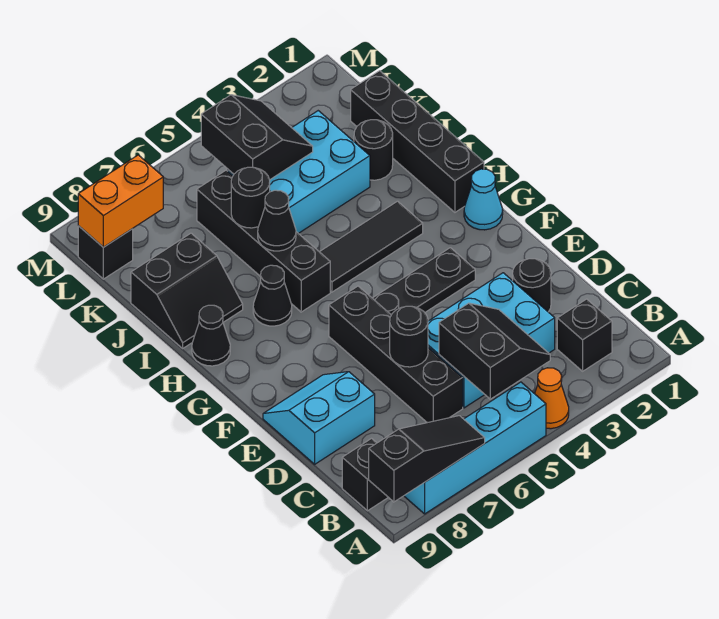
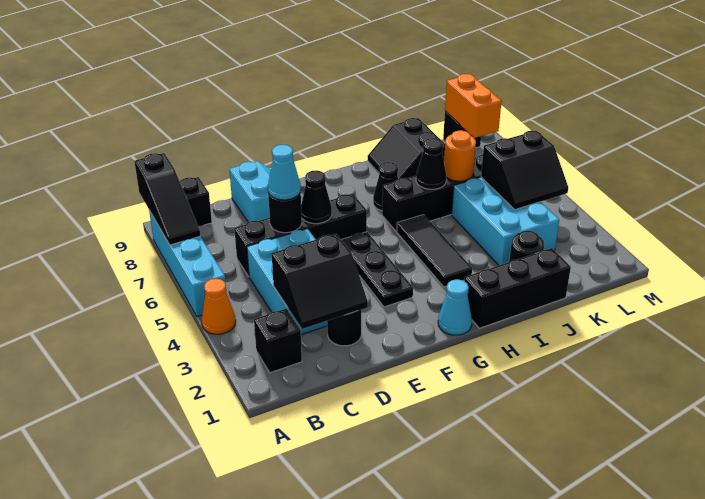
black slope B4:C5 level 2 top 5 -> black slope C2:D3 level 2 top 3
none -> cyan cone D6 level 3
black brick H1:K1 level 1 -> black brick H1:J1 level 1
black cone H9 level 1 -> black cone E6 level 2
black round brick J6 level 2 -> orange round brick J6 level 2

